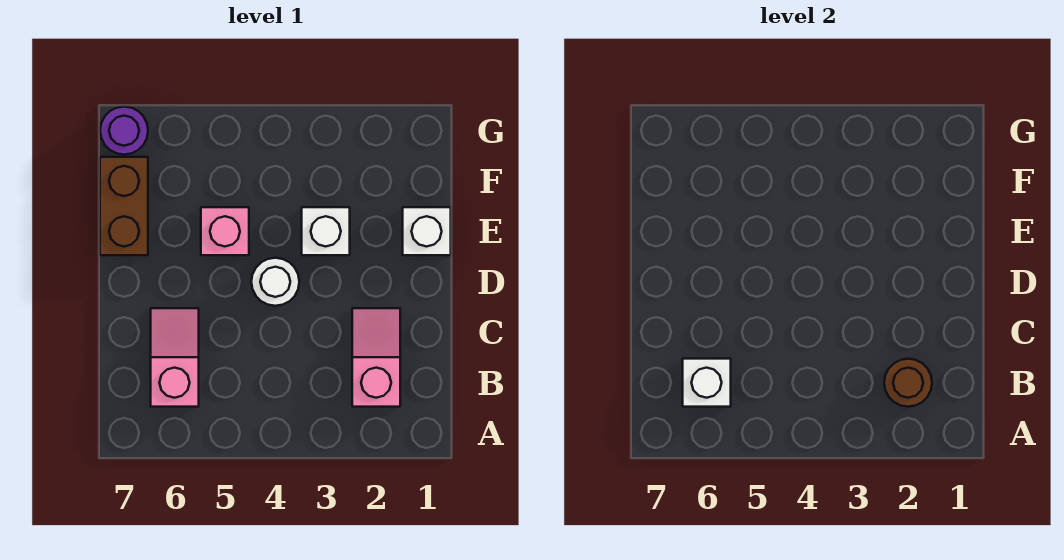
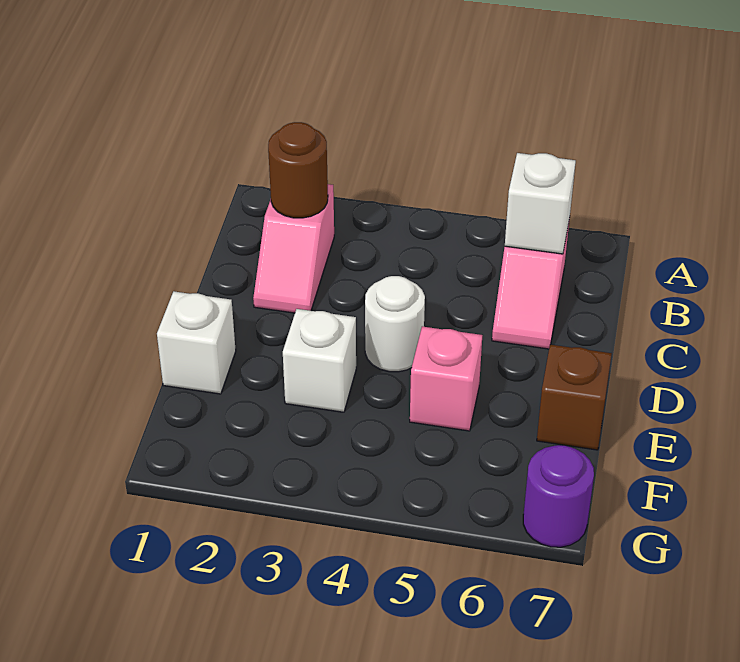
brown brick E7:F7 level 1 -> brown brick E7 level 1

